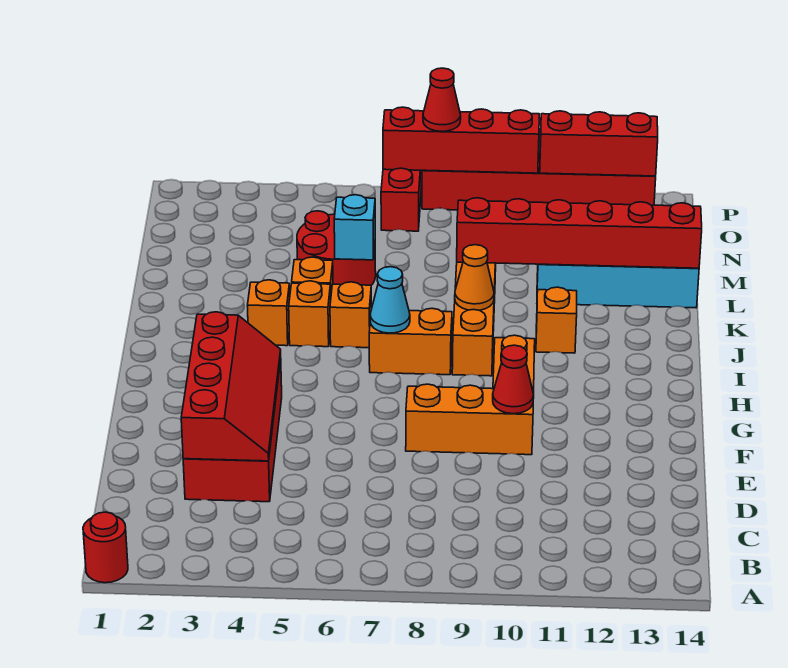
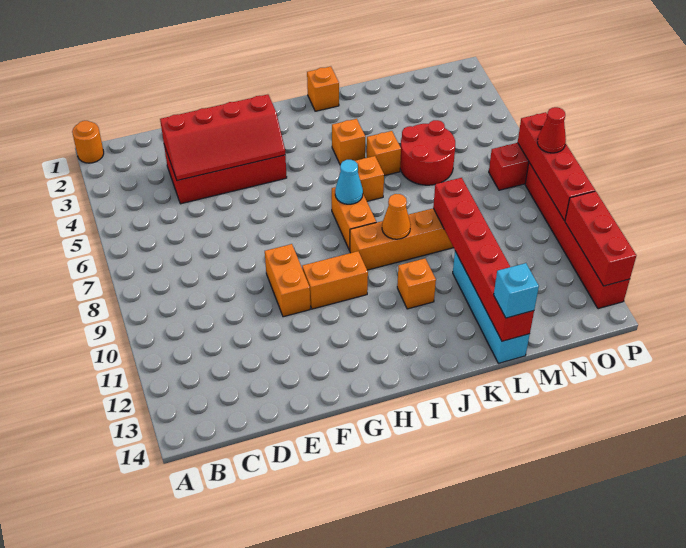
red round brick A1 level 1 -> orange round brick A1 level 1
orange brick F8:F10 level 1 -> orange brick F9:F10 level 1
red cone F10 level 2 -> none
orange brick J5 level 1 -> orange brick J1 level 1
cyan brick L6 level 2 -> cyan brick L14 level 3

